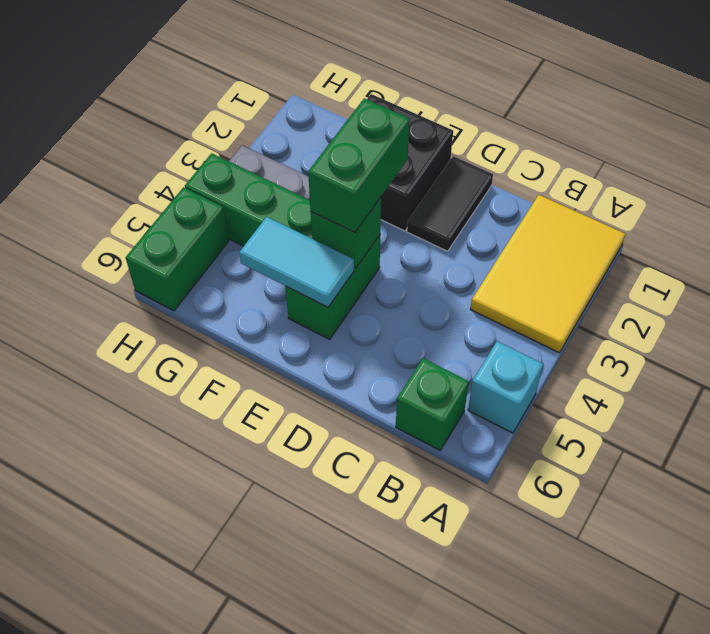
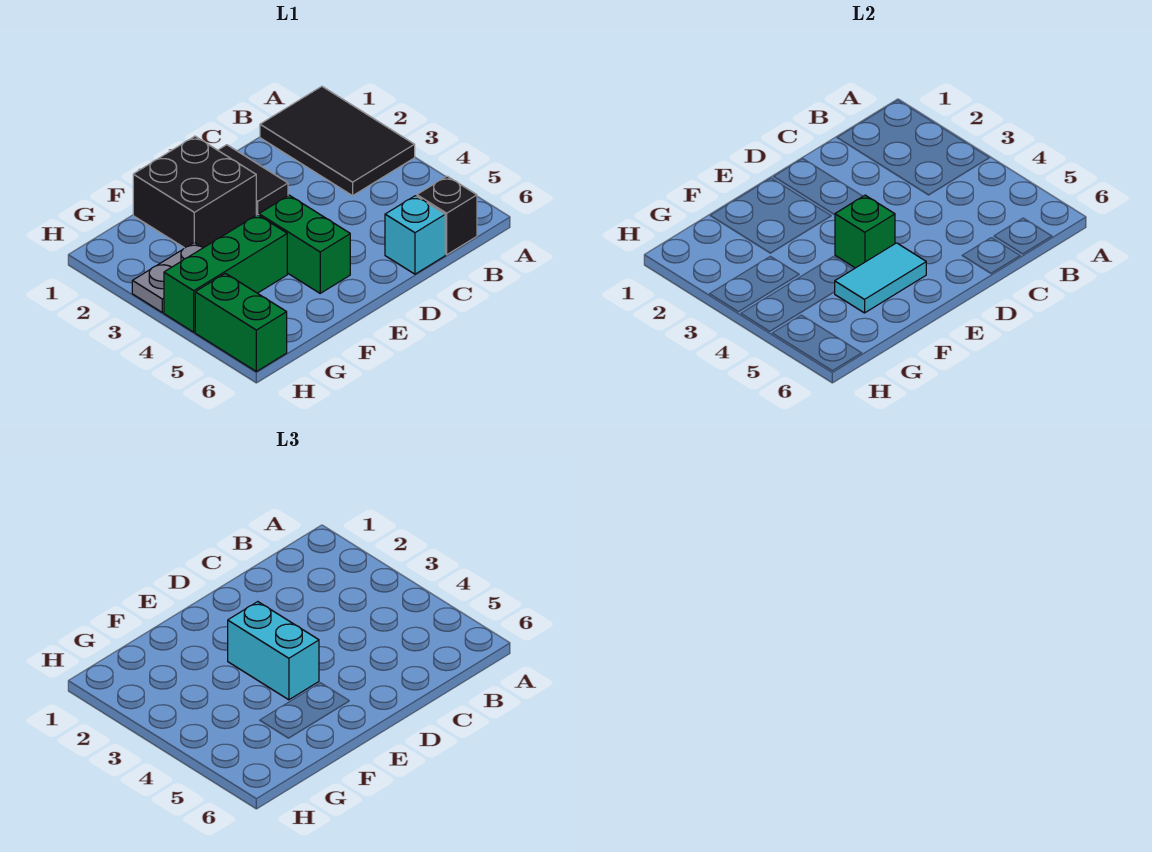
yellow tile A1:B3 level 1 -> black tile A1:B3 level 1
cyan brick A5 level 1 -> cyan brick C6 level 1
green brick B6 level 1 -> black brick B6 level 1
green brick E3:E4 level 3 -> cyan brick E3:E4 level 3

